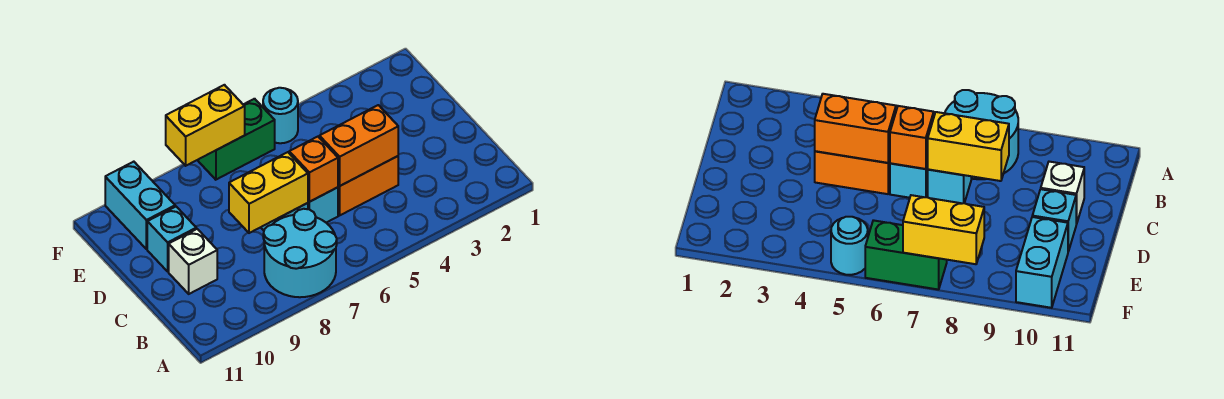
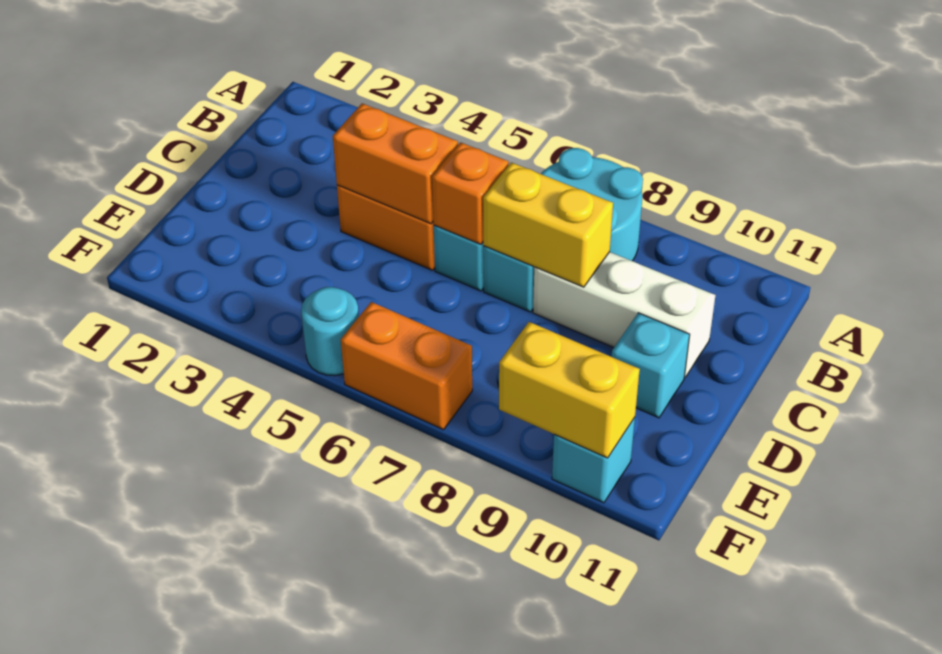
white brick C10 level 1 -> white brick C8:C10 level 1
cyan brick E10:F10 level 1 -> cyan brick F10 level 1
green brick F6:F7 level 1 -> orange brick F6:F7 level 1
yellow brick F7:F8 level 2 -> yellow brick F9:F10 level 2

